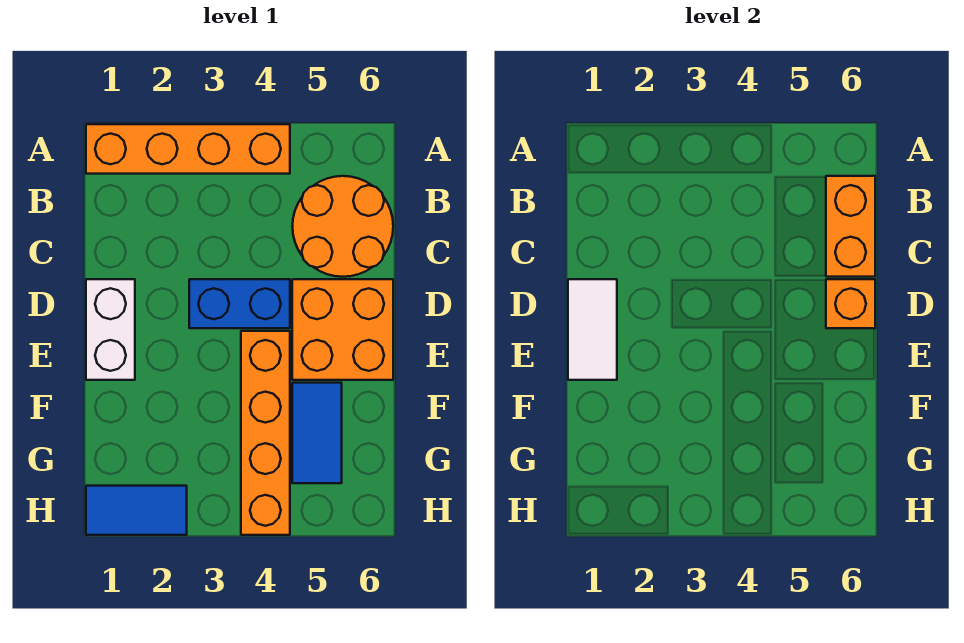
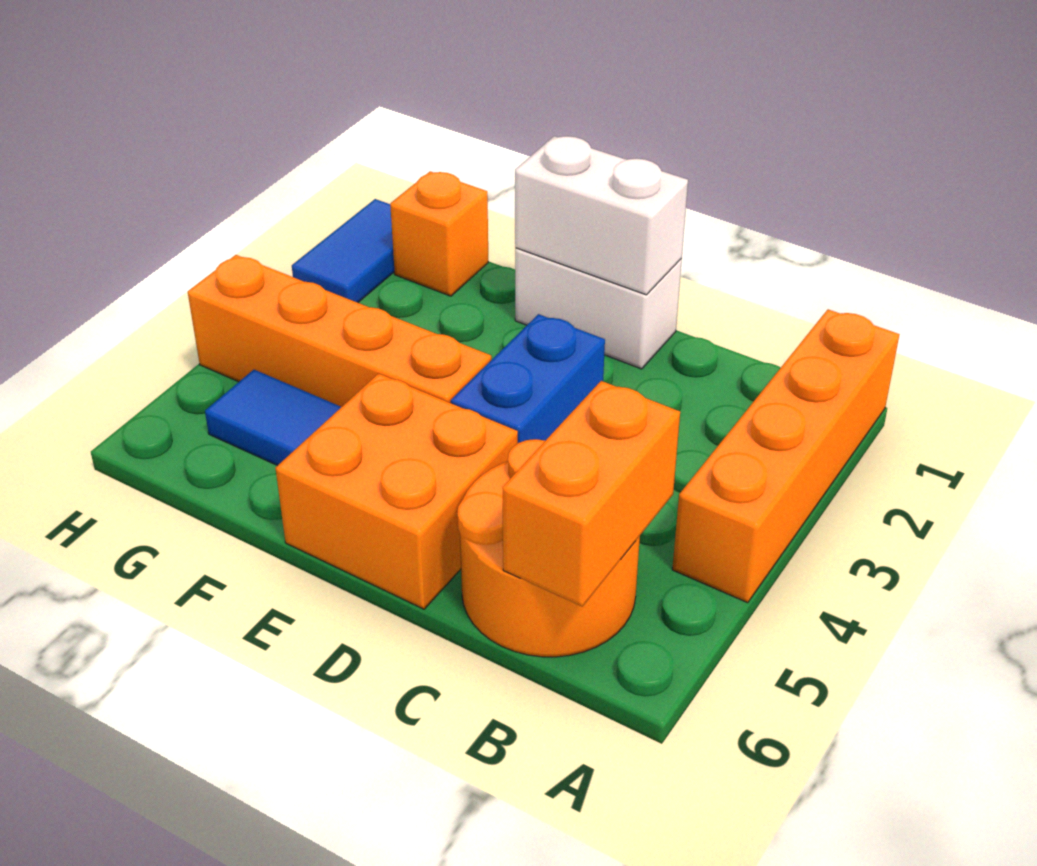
orange brick B6:C6 level 2 -> orange brick B5:B6 level 2
white tile D1:E1 level 2 -> white brick D1:E1 level 2
orange brick D6 level 2 -> orange brick G1 level 1

